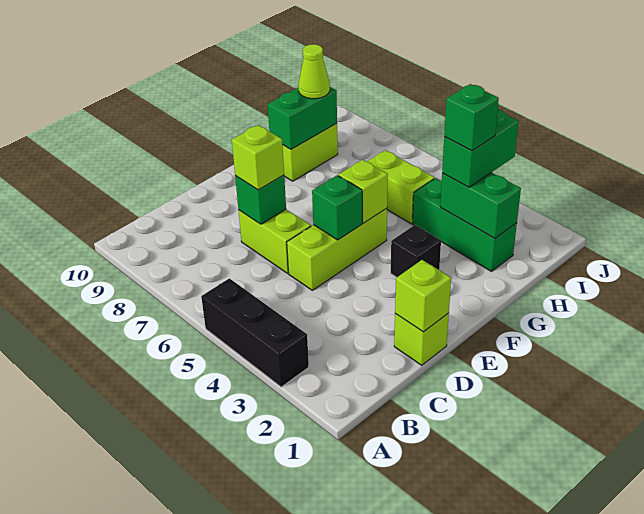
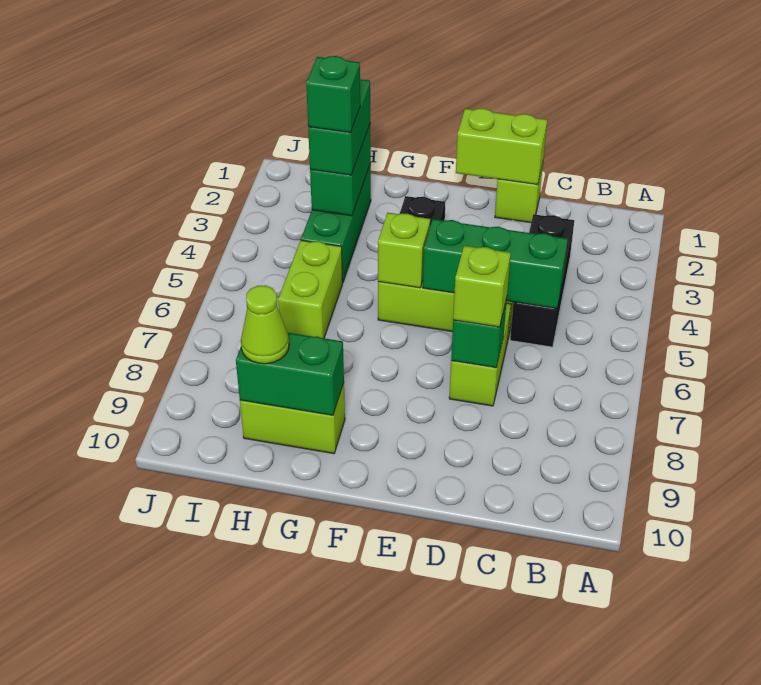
black brick A3:A5 level 1 -> black brick C3:C5 level 1
lime brick D1 level 2 -> lime brick D1:E1 level 2
green brick E5 level 2 -> green brick C5:E5 level 2
green brick H3:I3 level 3 -> green brick H2:H3 level 3

